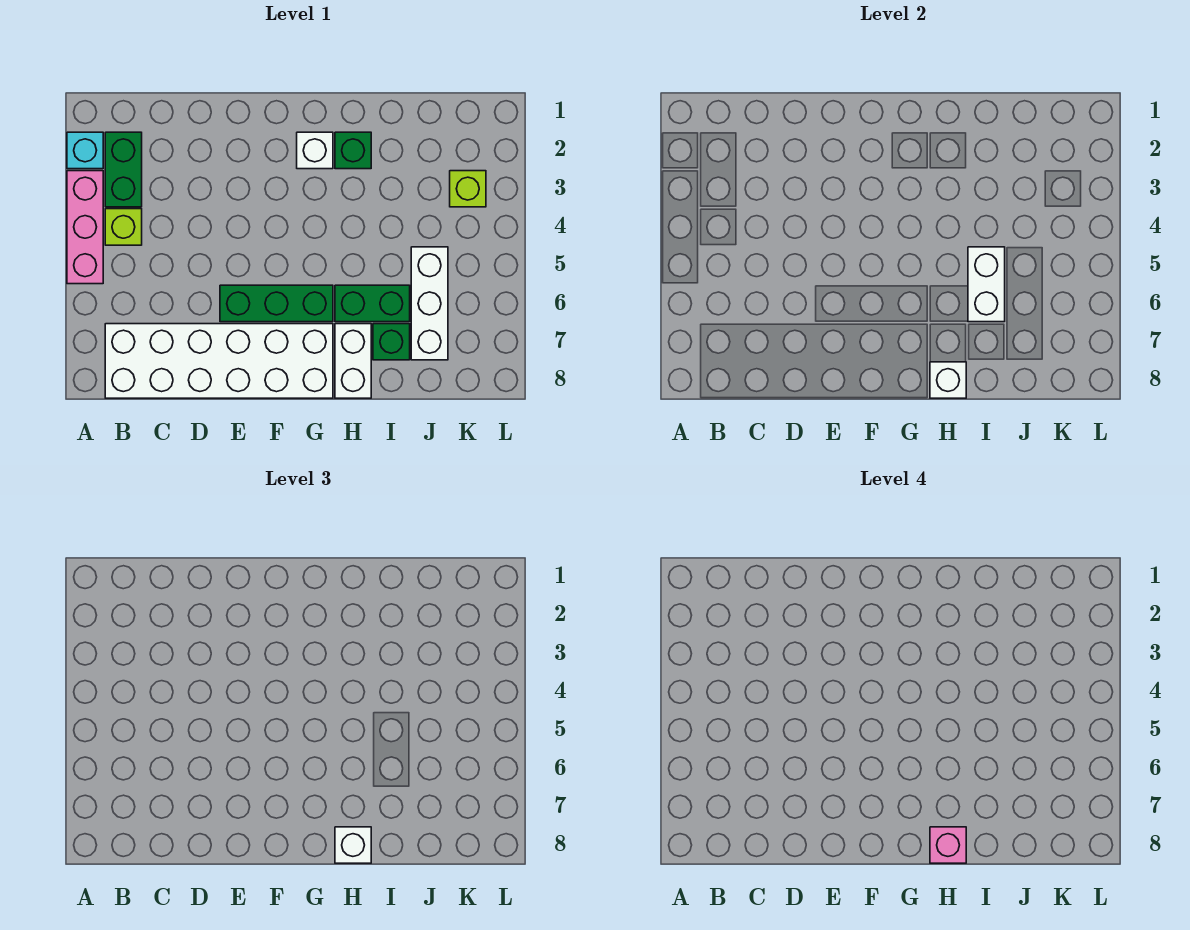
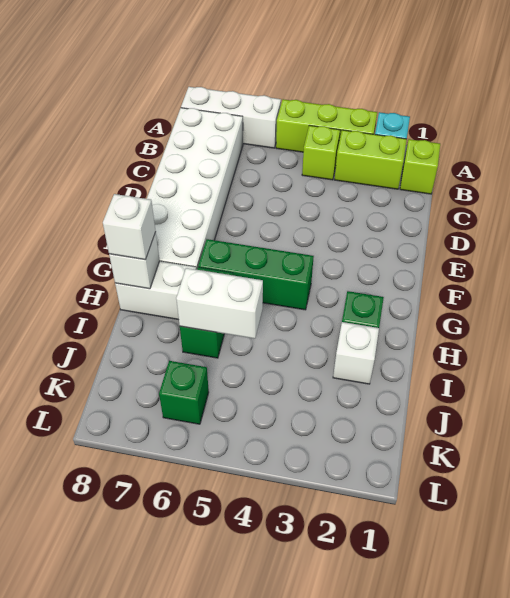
pink brick A3:A5 level 1 -> lime brick A3:A5 level 1
green brick B2:B3 level 1 -> lime brick B2:B3 level 1
green brick E6:G6 level 1 -> green brick G4:G6 level 1
white brick G2 level 1 -> white brick I2 level 1
pink brick H8 level 4 -> none
green brick I7 level 1 -> green brick K6 level 1
white brick J5:J7 level 1 -> white brick A6:A8 level 1
lime brick K3 level 1 -> lime brick B1 level 1

